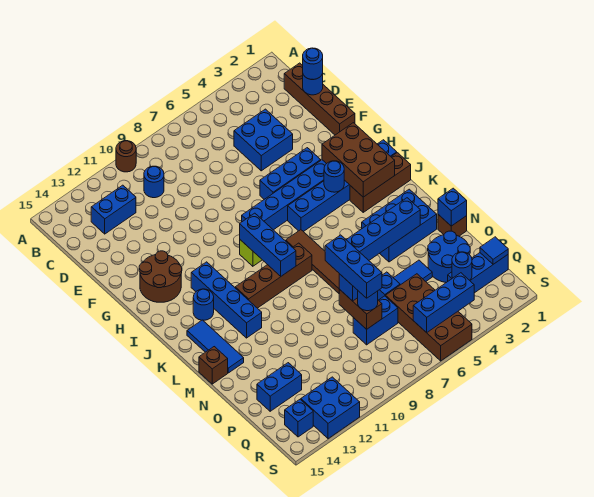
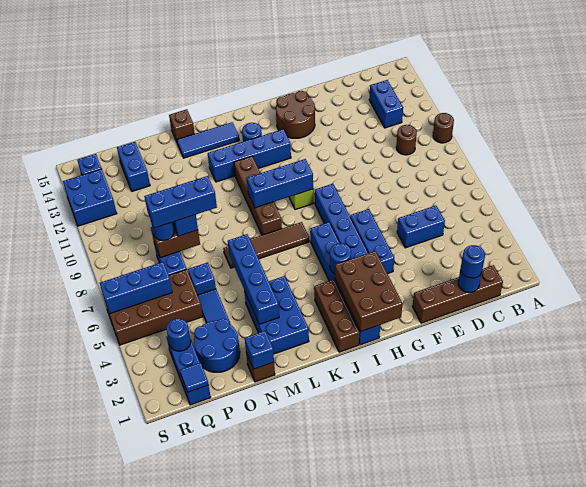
blue round brick C10 level 1 -> brown round brick C10 level 1
blue brick D4:E5 level 1 -> blue brick D5:E5 level 1
brown brick H2:J3 level 2 -> brown brick H1:I3 level 2
blue brick R4:R6 level 2 -> blue brick Q6:S6 level 2

